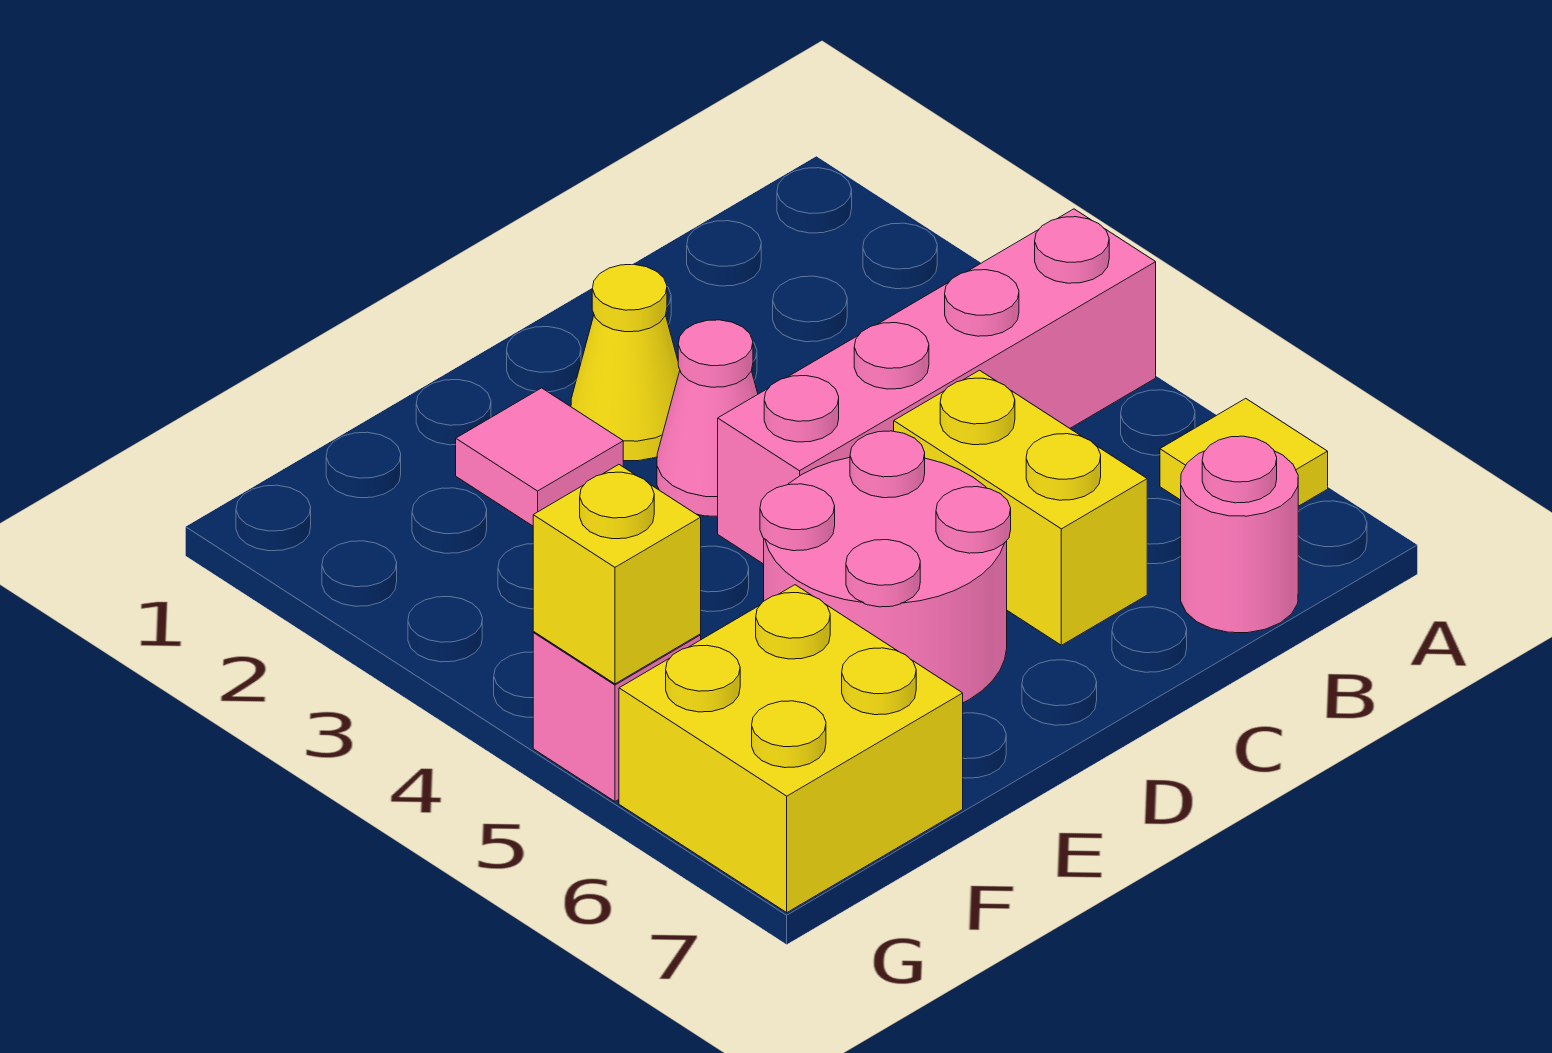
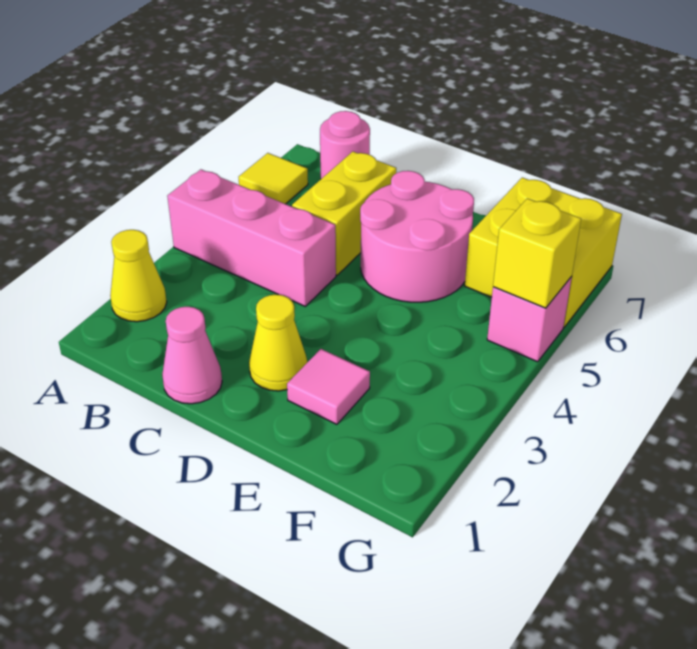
none -> yellow cone A2 level 1
pink brick A4:D4 level 1 -> pink brick A4:C4 level 1
pink cone D3 level 1 -> pink cone C1 level 1

